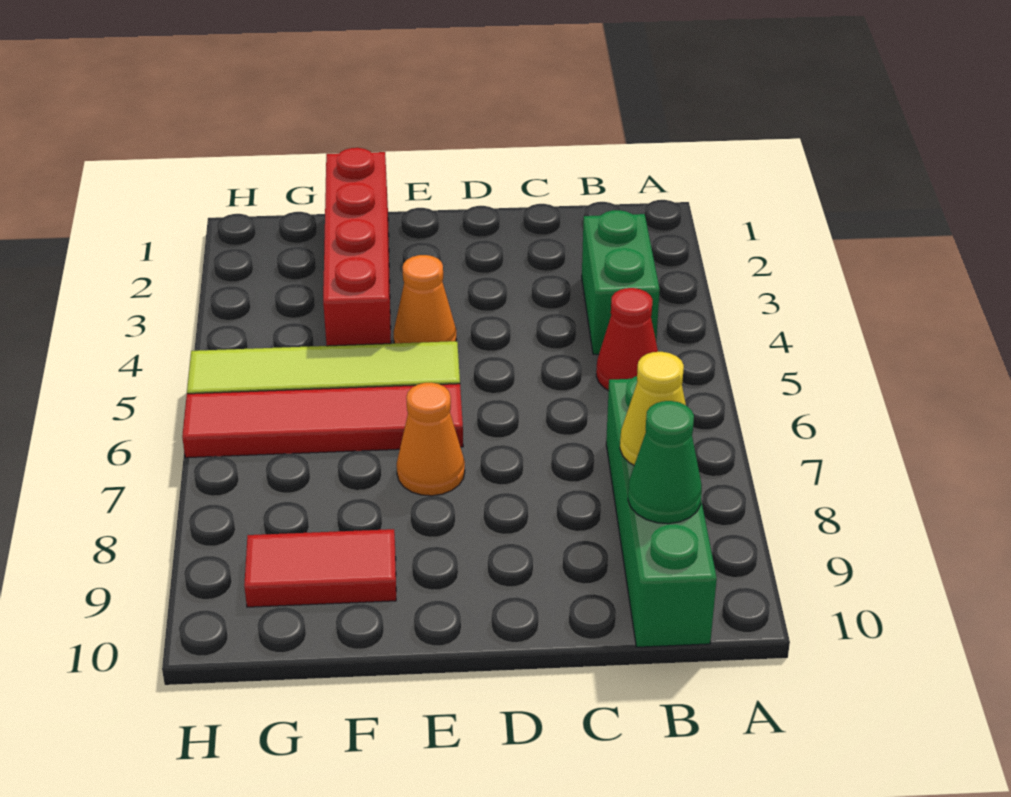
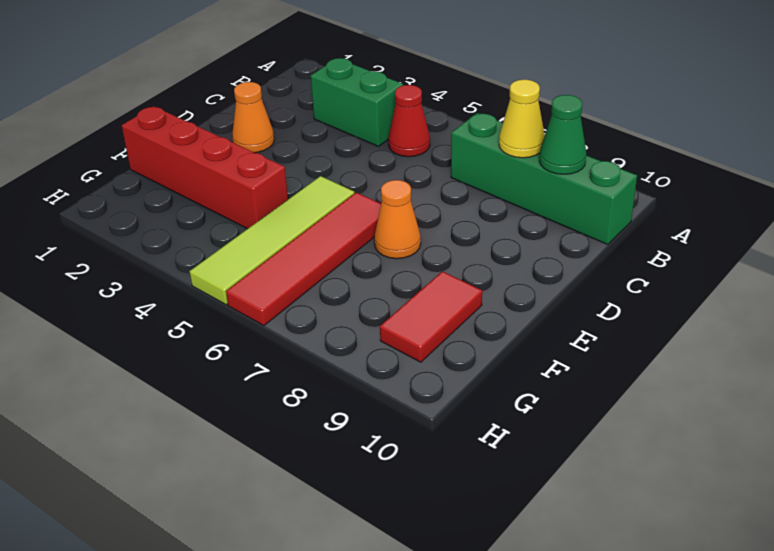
orange cone E4 level 1 -> orange cone D2 level 1

